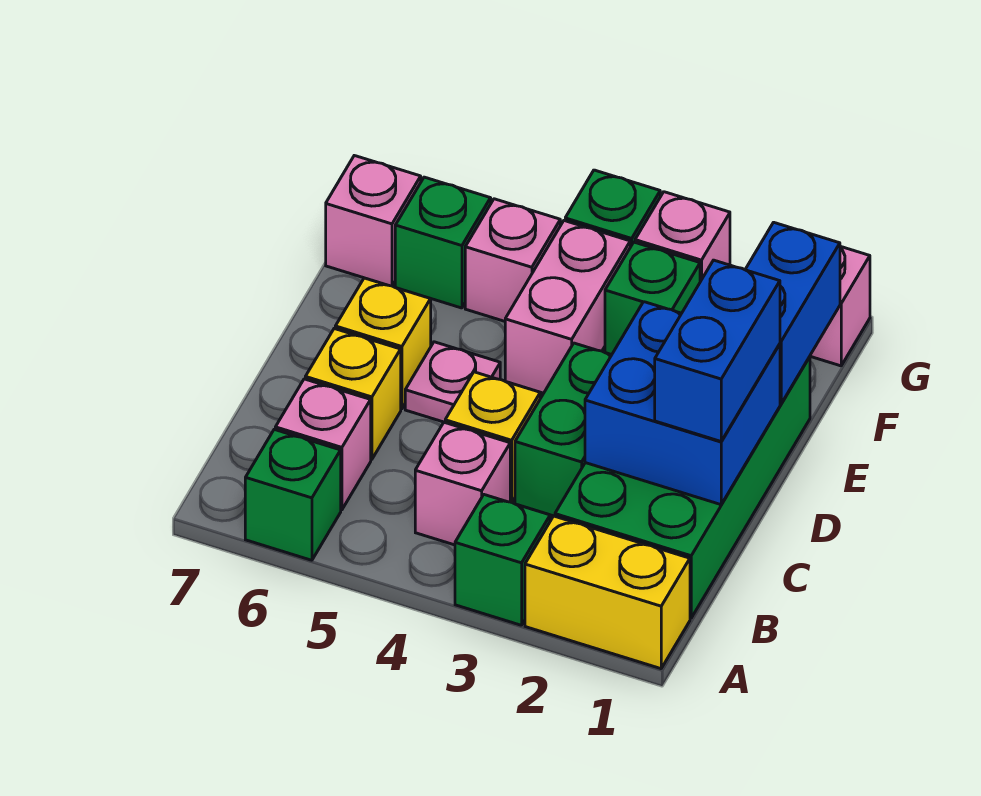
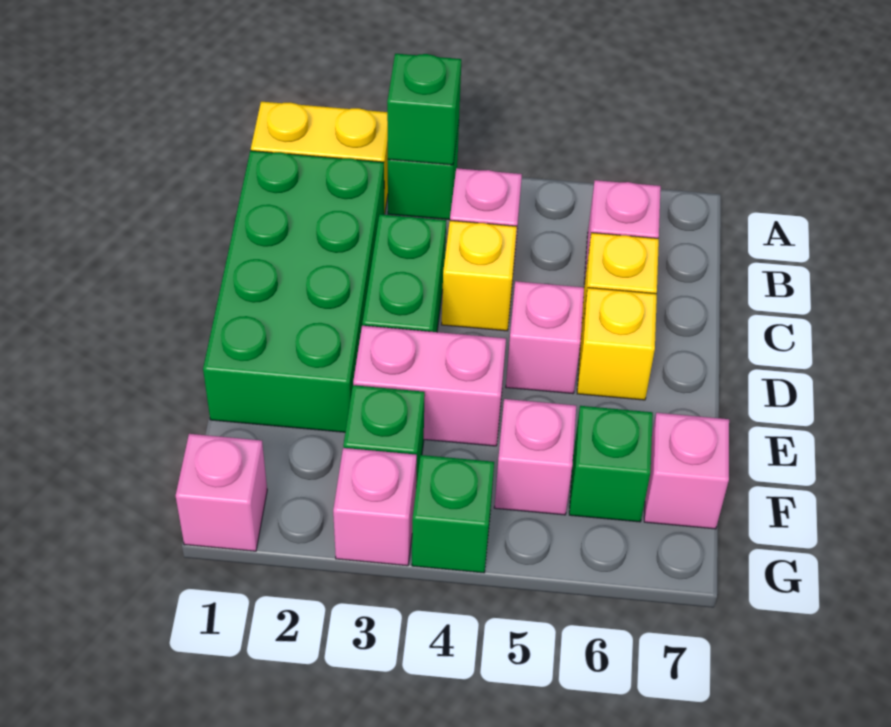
green brick A6 level 1 -> green brick A3 level 2
blue brick C1:D2 level 2 -> none
blue brick C1:D1 level 3 -> none
pink plate D5 level 1 -> pink brick D5 level 1
blue brick E1:F1 level 2 -> none
pink brick E4:F4 level 1 -> pink brick E3:E4 level 1

